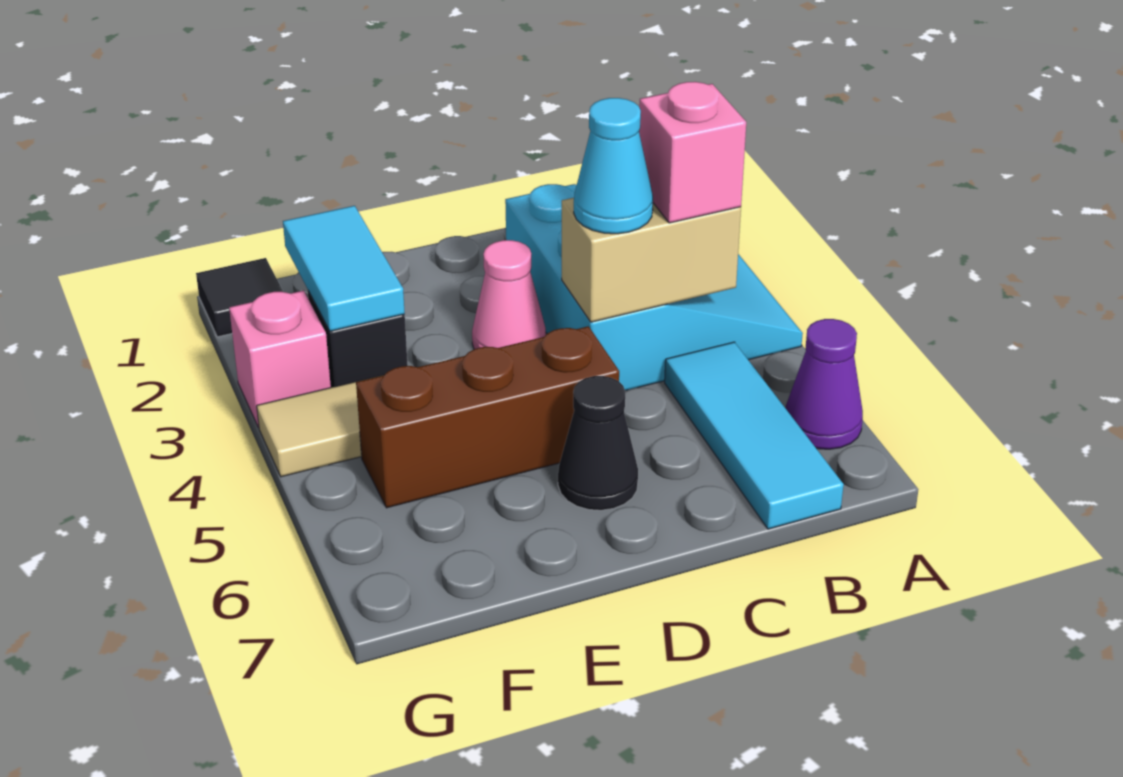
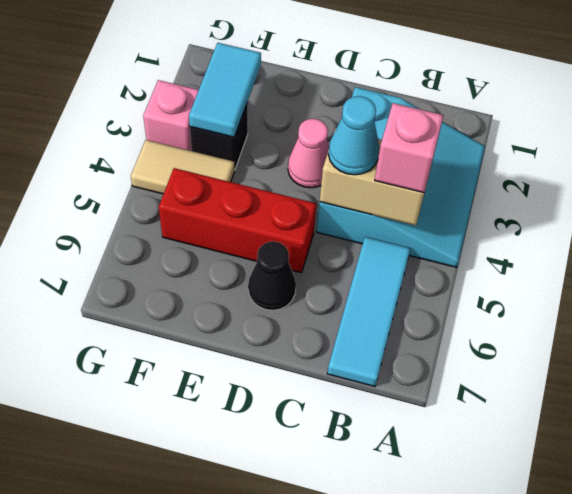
purple cone A6 level 1 -> none
brown brick D5:F5 level 1 -> red brick D5:F5 level 1
black tile G1 level 1 -> none

